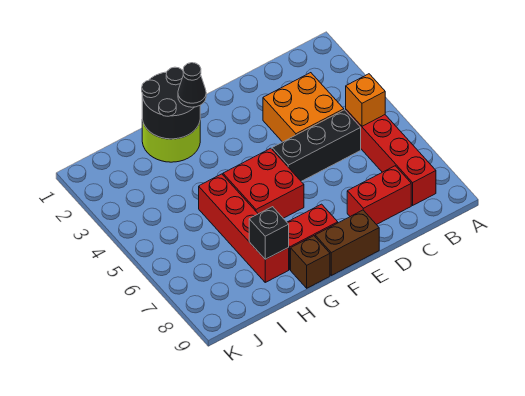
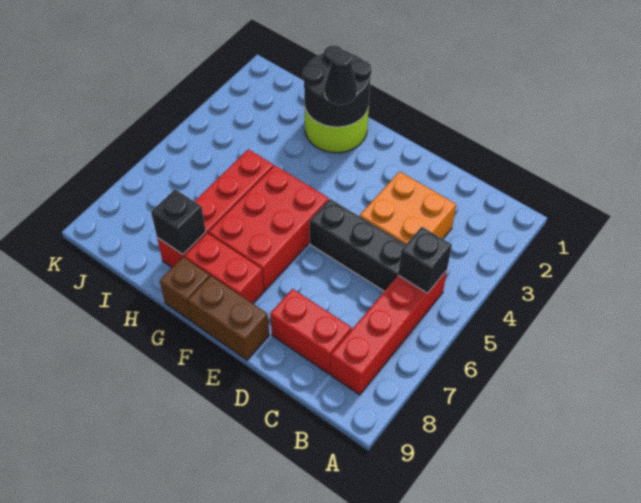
orange brick B5 level 2 -> black brick B5 level 2
red brick F5:G6 level 1 -> red brick F5:G7 level 1

